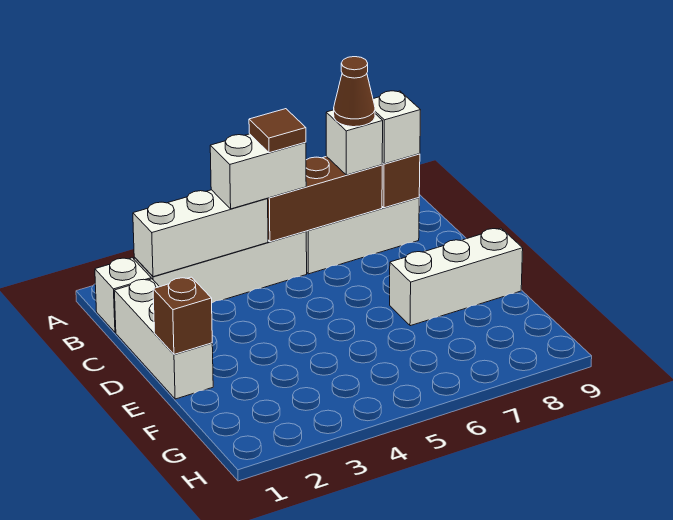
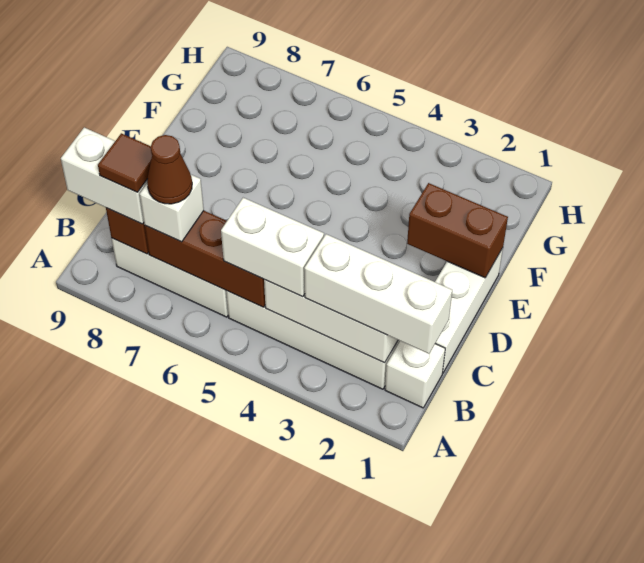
brown tile B5 level 4 -> brown tile B8 level 4
white brick B8 level 3 -> white brick B8:B9 level 3
brown brick E1 level 2 -> brown brick E1:E2 level 2
white brick E7:E9 level 1 -> white brick B1:B3 level 3

